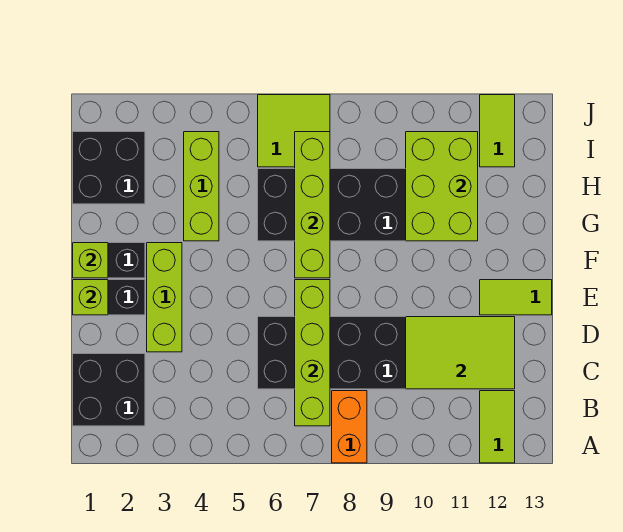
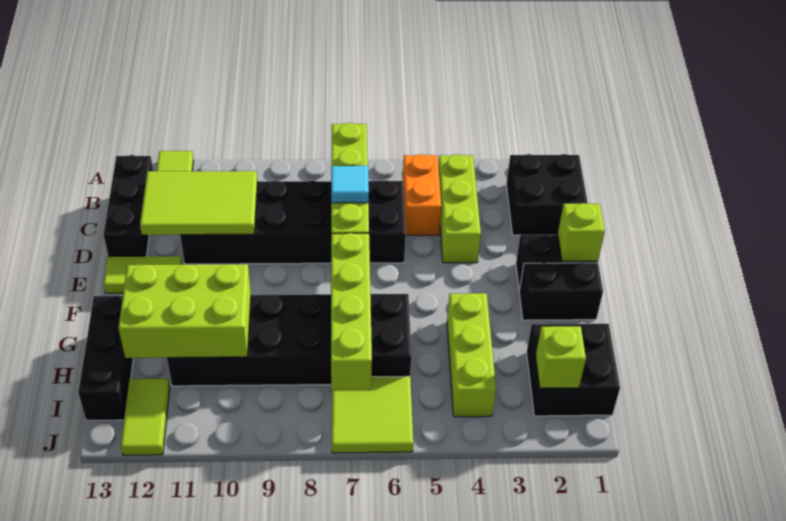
orange brick A8:B8 level 1 -> orange brick B5:C5 level 1
none -> black brick B13:D13 level 1
lime brick D3:F3 level 1 -> lime brick B4:D4 level 1
none -> cyan tile D7 level 3
lime brick F1 level 2 -> lime brick I2 level 2
lime brick G10:I11 level 2 -> lime brick G10:H12 level 2
none -> black brick G13:I13 level 1

